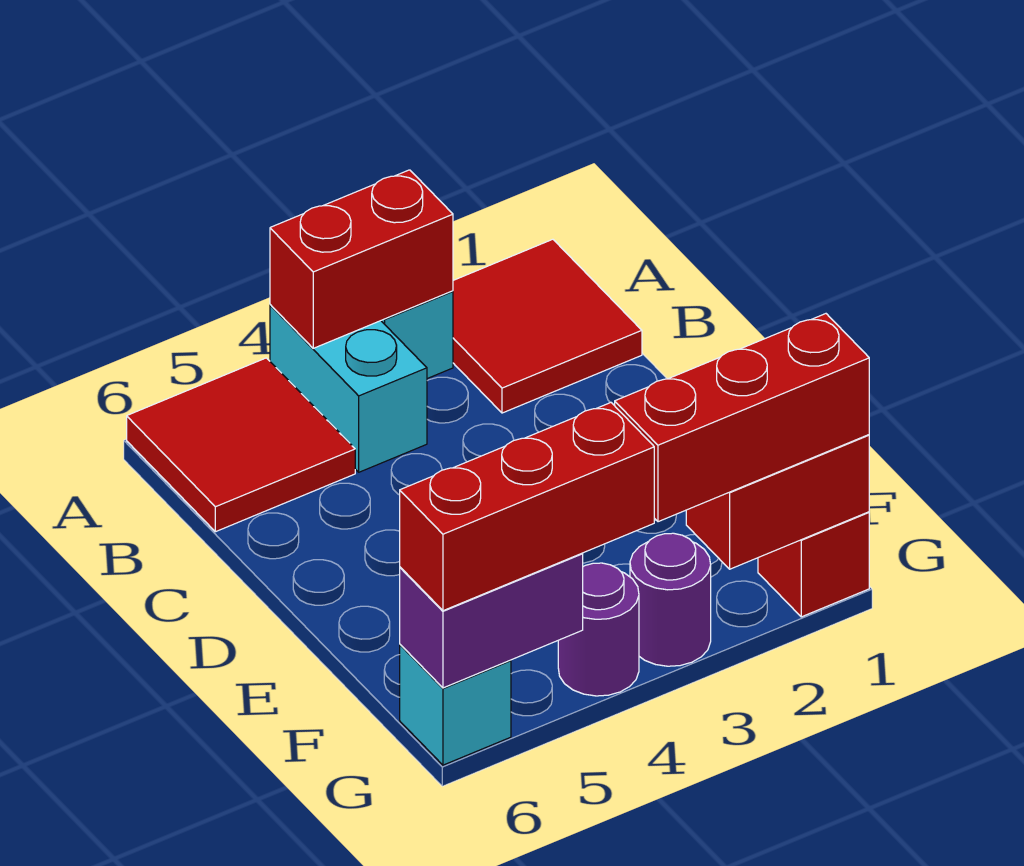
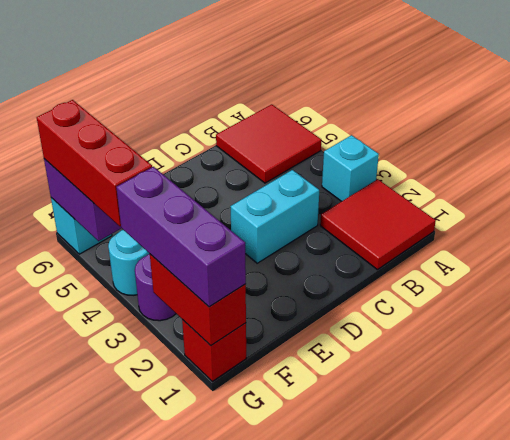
red brick A3:A4 level 2 -> none
cyan brick A4:B4 level 1 -> cyan brick C3:D3 level 1
red brick G1:G3 level 3 -> purple brick G1:G3 level 3
purple round brick G4 level 1 -> cyan round brick G4 level 1

